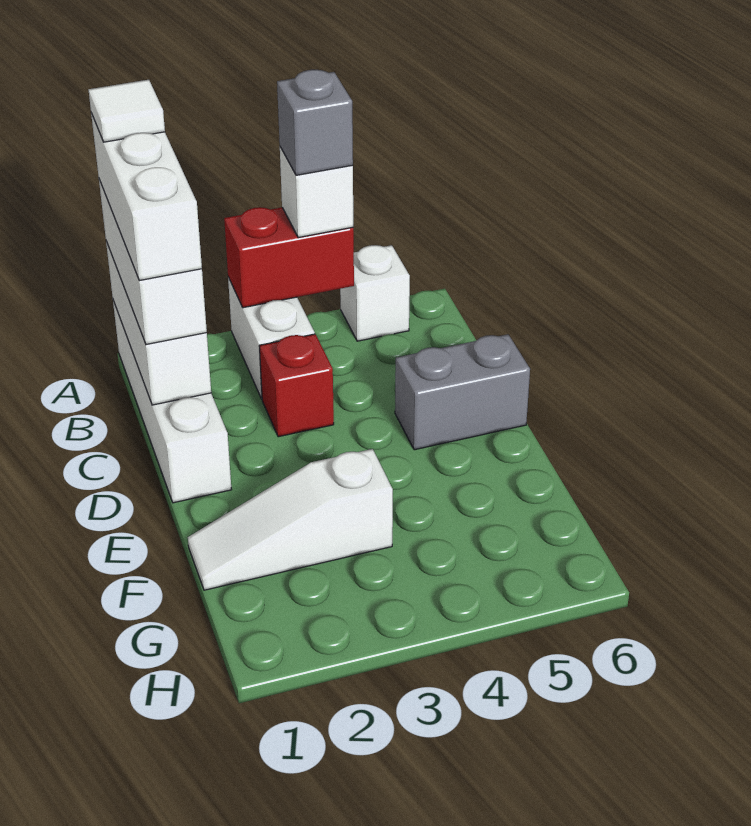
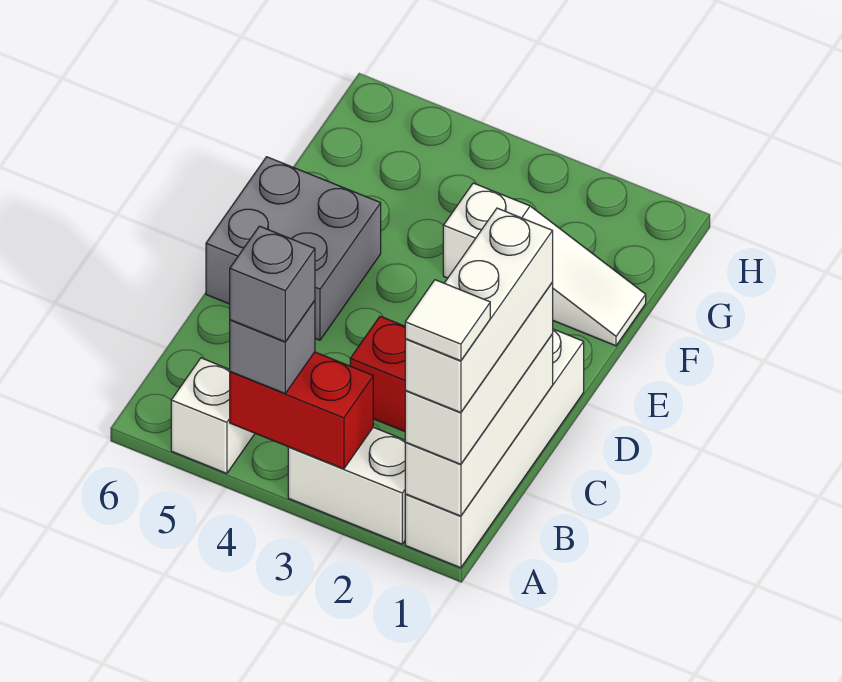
white brick A3:B3 level 1 -> white brick A2:A3 level 1
white brick A4 level 3 -> grey brick A4 level 3
grey brick D5:D6 level 1 -> grey brick D5:E6 level 1

